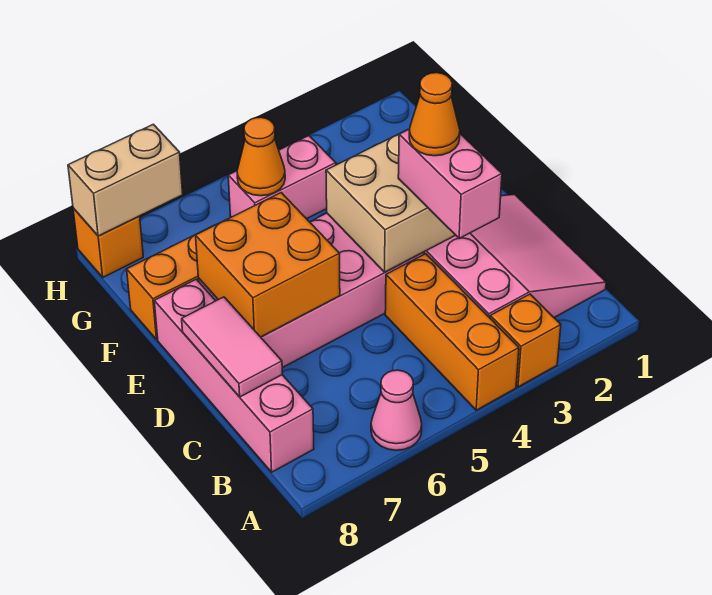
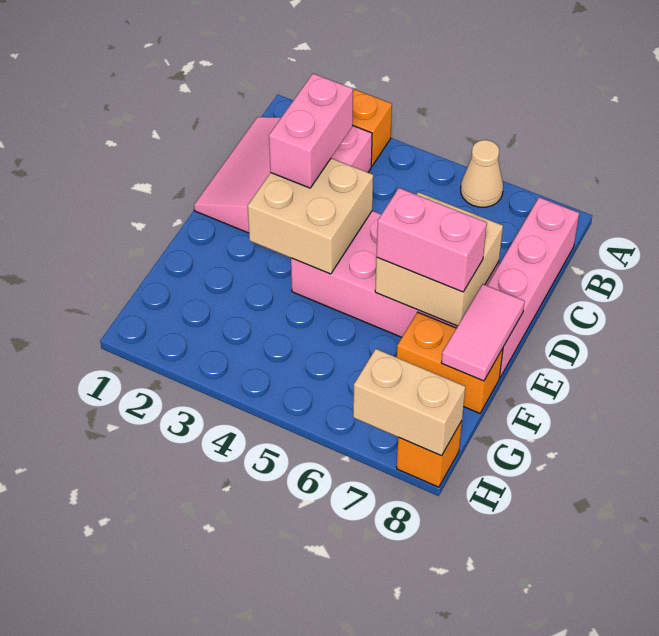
orange brick A4:C4 level 1 -> none
pink cone A6 level 1 -> tan cone A6 level 1
pink tile C8:D8 level 2 -> pink tile E8:F8 level 2
orange cone D3 level 4 -> none
orange brick D6:E7 level 2 -> tan brick D6:E7 level 2
pink brick G4:G5 level 1 -> pink brick E6:E7 level 3
orange cone G5 level 2 -> none

